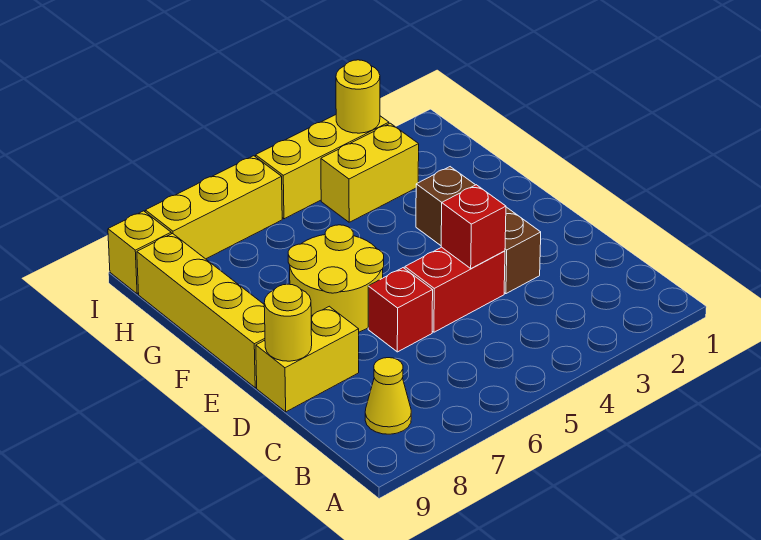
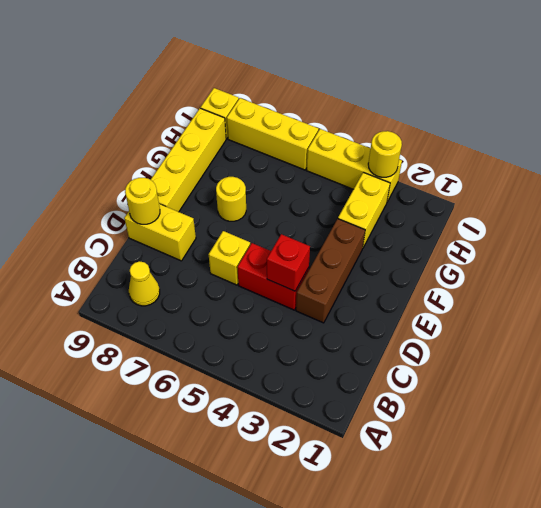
red brick D6 level 1 -> yellow brick D6 level 1
yellow round brick E6:F7 level 1 -> yellow round brick F7 level 1
yellow brick H3:H4 level 1 -> yellow brick G3:H3 level 1

